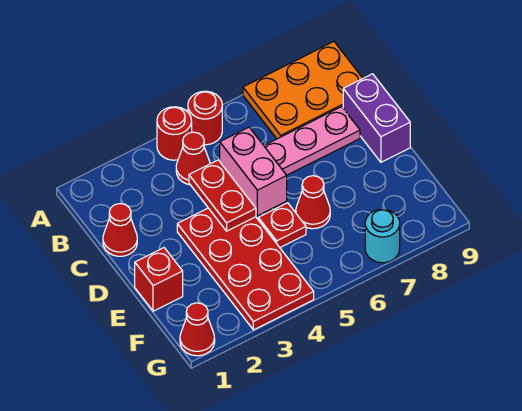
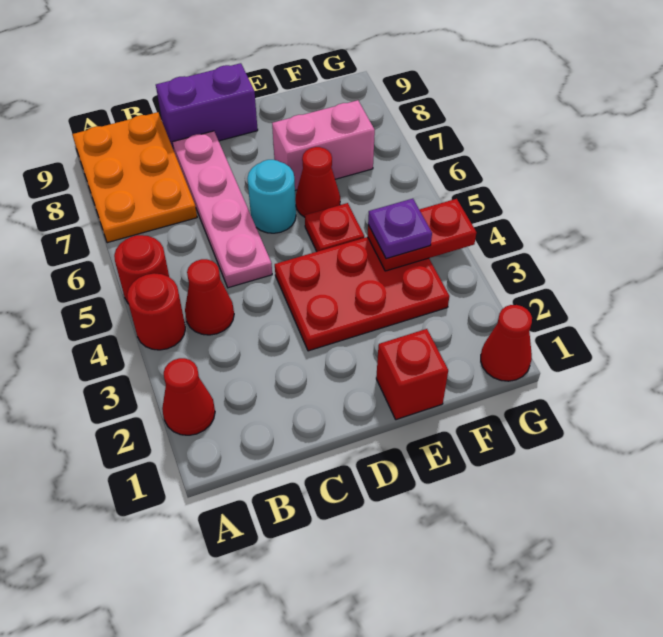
red cone C1 level 1 -> red cone A2 level 1
red plate C4:D4 level 2 -> red plate F4:G4 level 2
pink brick C5:D5 level 2 -> pink brick E7:F7 level 1
red plate D3:G4 level 1 -> red plate D3:F4 level 1
none -> purple plate F4 level 3
cyan round brick G7 level 1 -> cyan round brick D6 level 1

